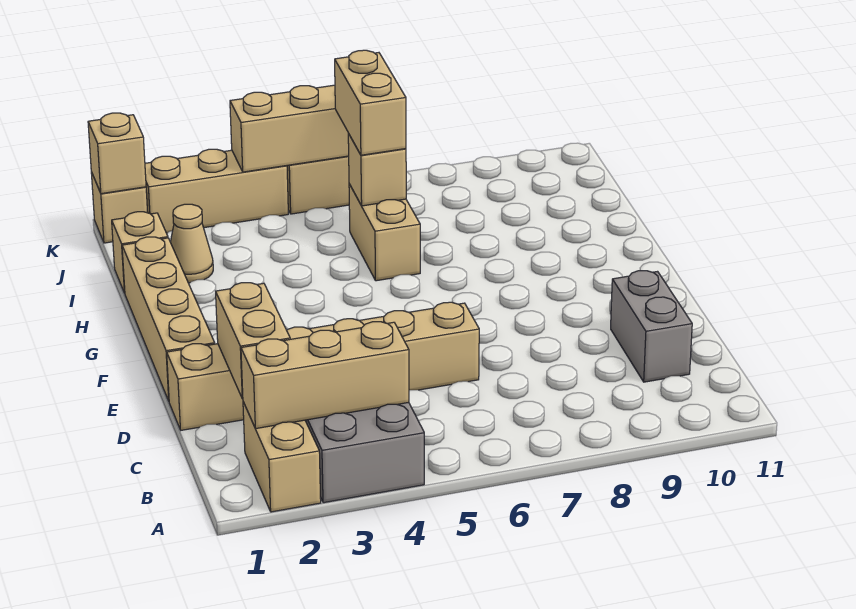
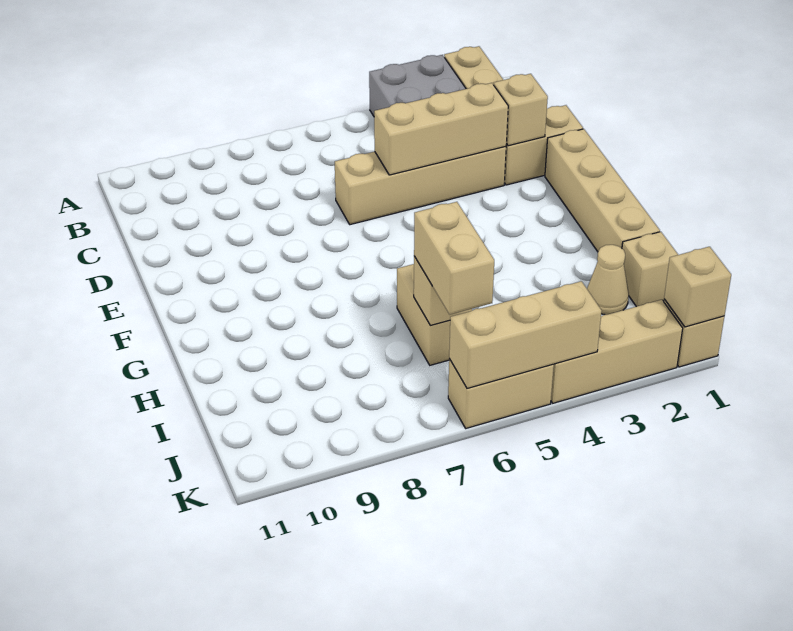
tan brick B2:B4 level 2 -> tan brick D3:D5 level 2
tan brick C2:D2 level 2 -> tan brick D2 level 2
grey brick C10:D10 level 1 -> none

